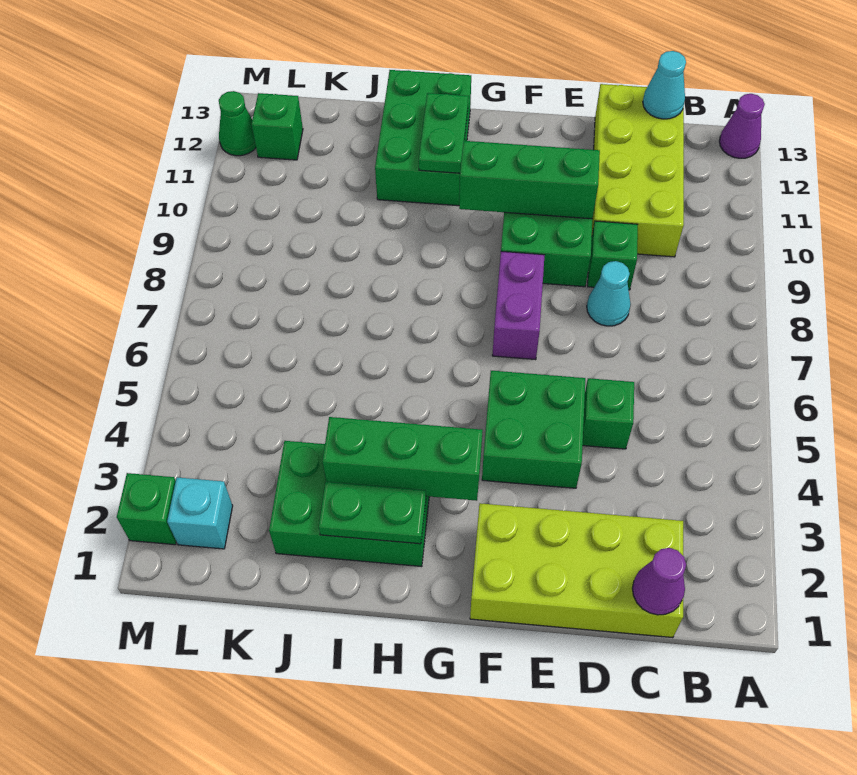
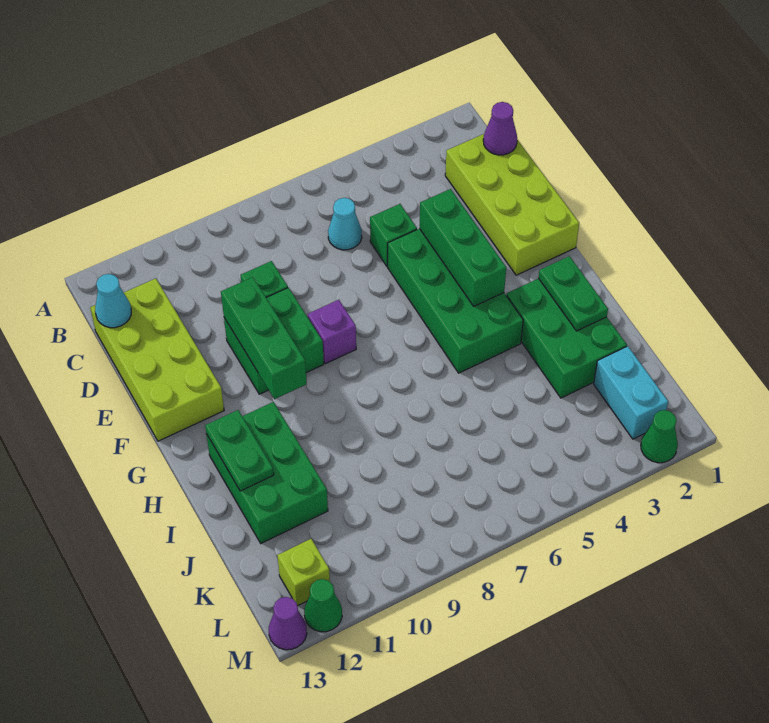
purple cone A13 level 1 -> purple cone M13 level 1
lime brick C10:D13 level 1 -> lime brick C12:F13 level 1
cyan cone D8 level 1 -> cyan cone C6 level 1
green brick E4:F5 level 1 -> green brick E4:H5 level 1
purple brick F7:F8 level 1 -> purple brick F8 level 1
green brick G3:I3 level 2 -> green brick E4:G4 level 2
green brick H11:I13 level 1 -> green brick H11:J12 level 1
green plate H11:H12 level 2 -> green plate H12:I12 level 2
cyan brick L2 level 1 -> cyan brick K2:L2 level 1
green brick L12 level 1 -> lime brick L12 level 1
green brick M2 level 1 -> green cone M2 level 1

